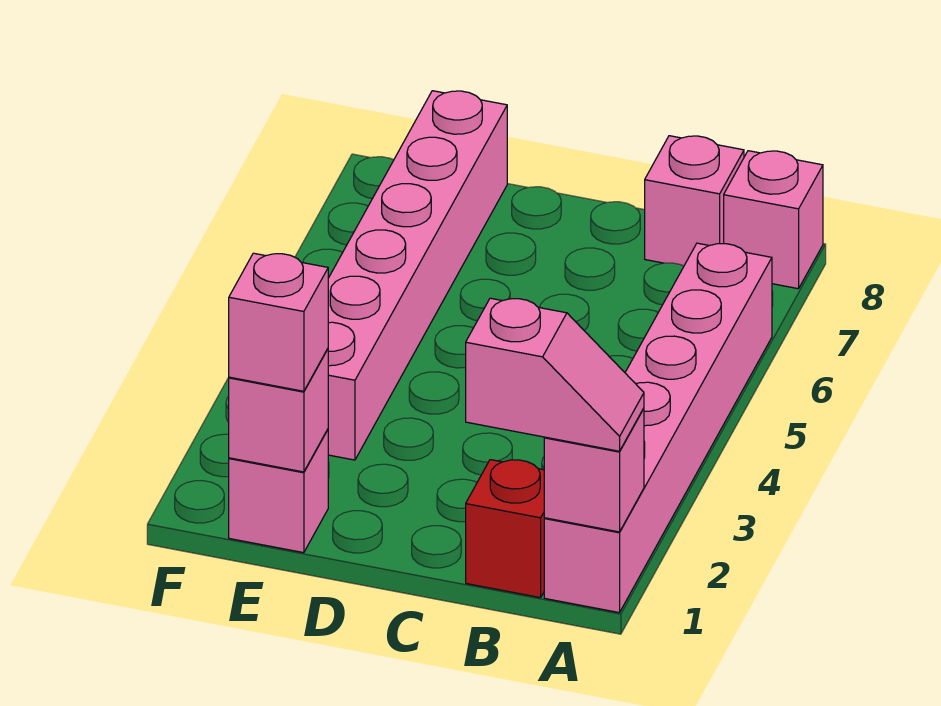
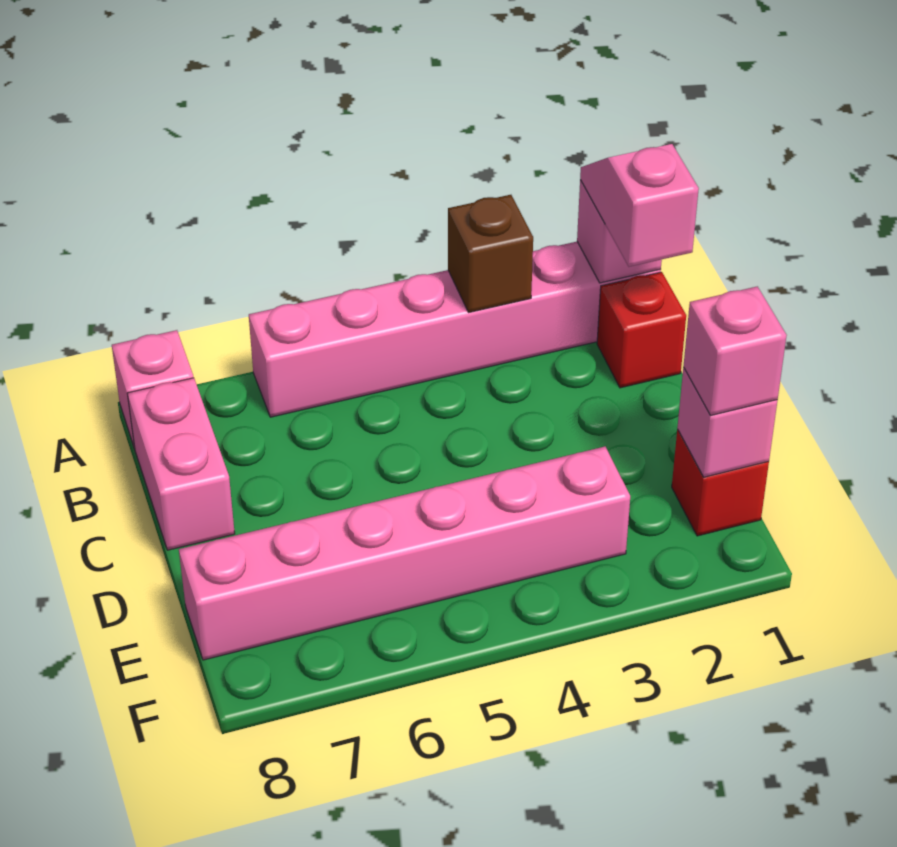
none -> brown brick A3 level 2
pink brick B8 level 1 -> pink brick B8:C8 level 1
pink brick E1 level 1 -> red brick E1 level 1

